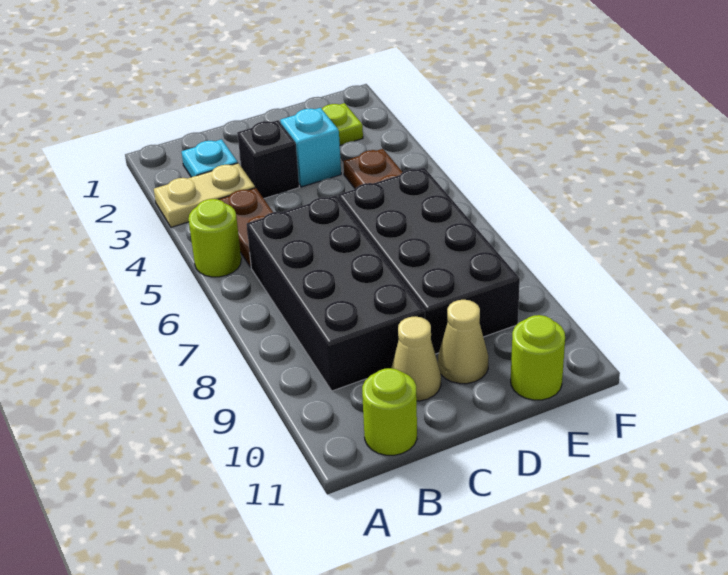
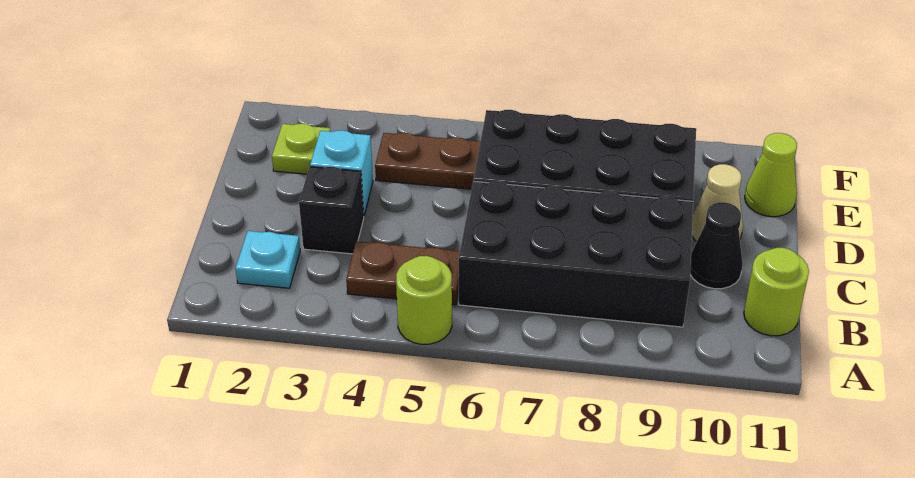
tan plate A3:B3 level 1 -> none
tan cone C10 level 1 -> black cone C10 level 1
lime round brick E11 level 1 -> lime cone E11 level 1

